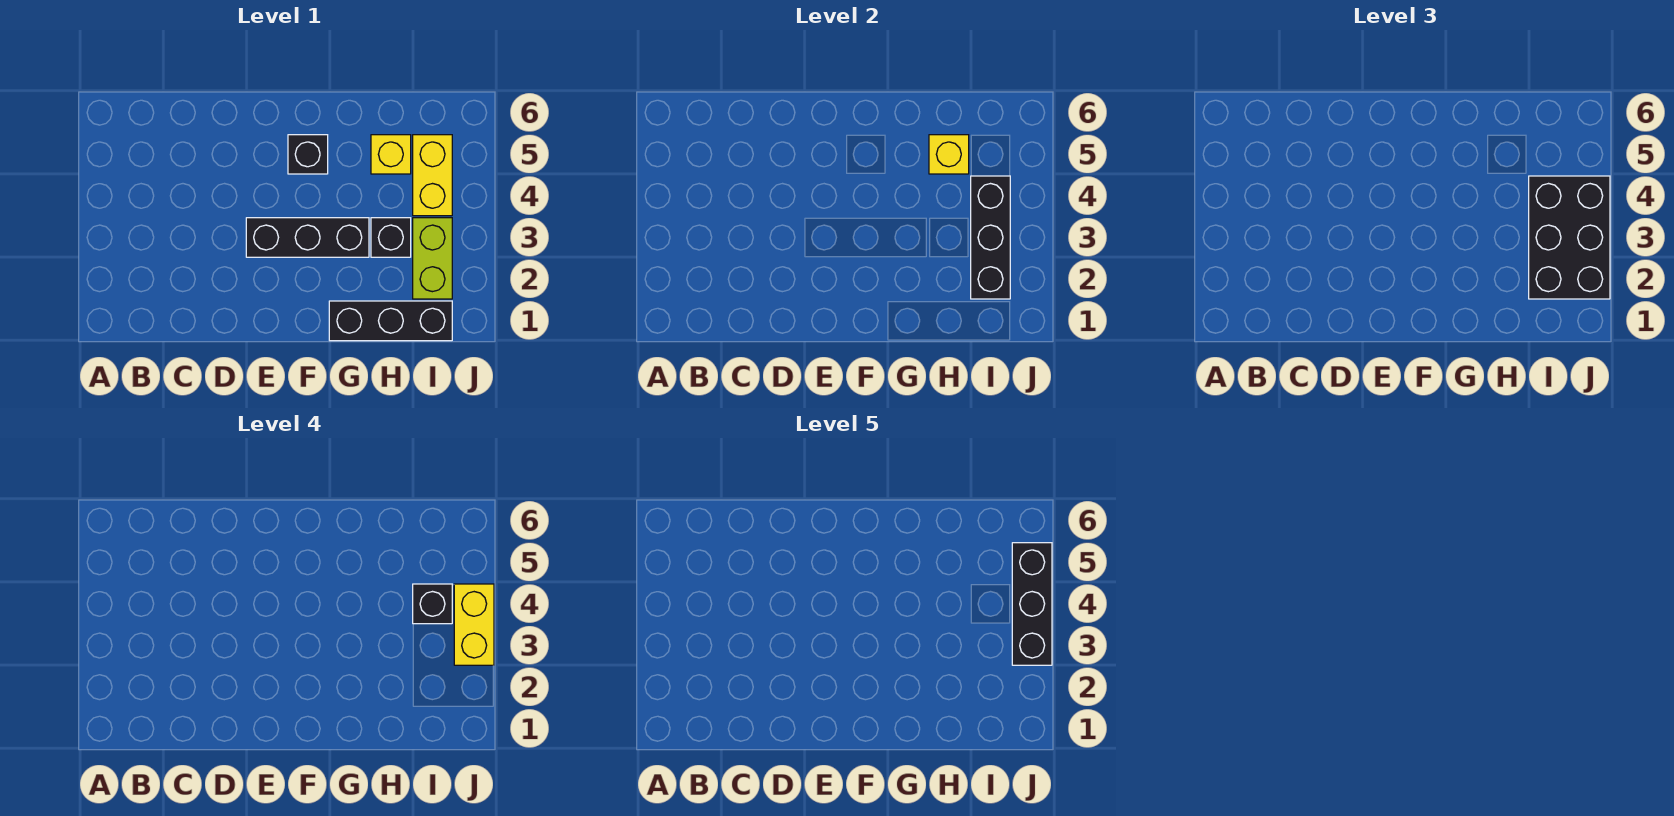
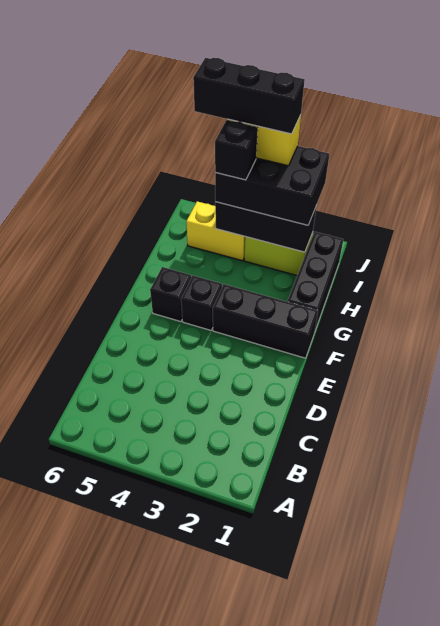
black brick E3:G3 level 1 -> black brick F1:F3 level 1
black brick H3 level 1 -> black brick F4 level 1
yellow brick H5 level 1 -> none
yellow brick H5 level 2 -> none

